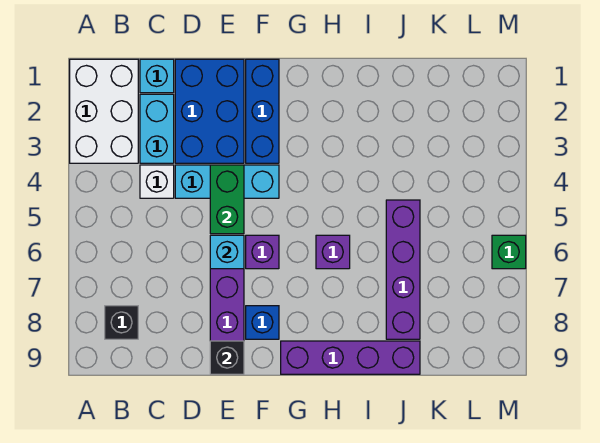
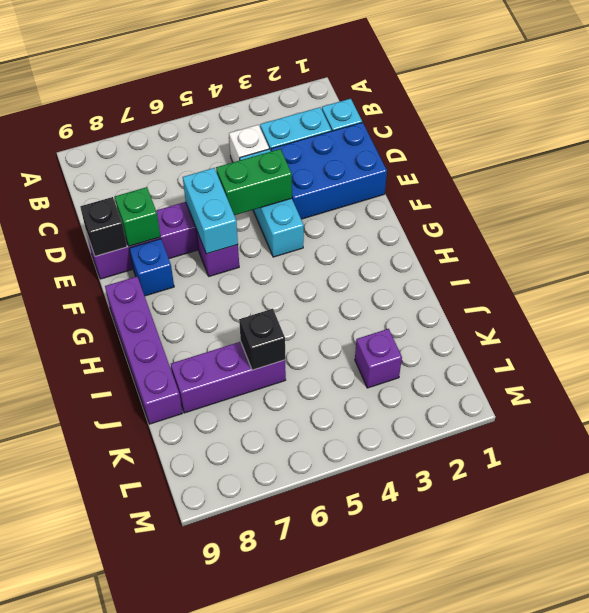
white brick A1:B3 level 1 -> none
black brick B8 level 1 -> black brick J6 level 2
cyan brick E6 level 2 -> cyan brick E6:F6 level 2
blue brick F1:F3 level 1 -> none
purple brick H6 level 1 -> purple brick K3 level 1
purple brick J5:J8 level 1 -> purple brick J6:J8 level 1
green brick M6 level 1 -> green brick E8 level 2

